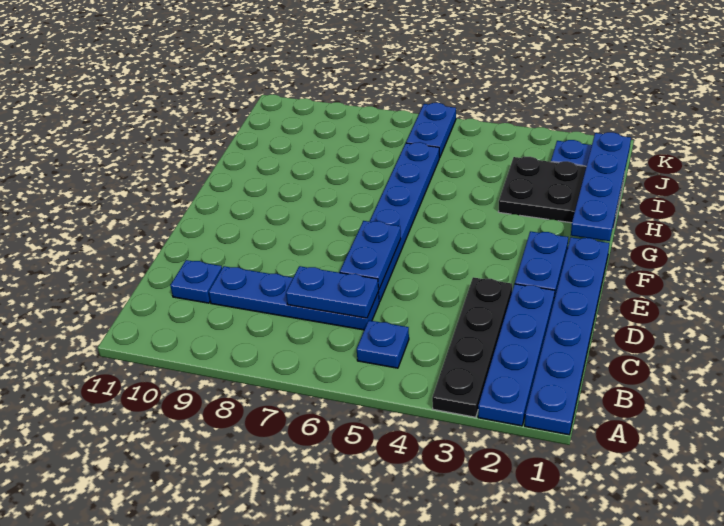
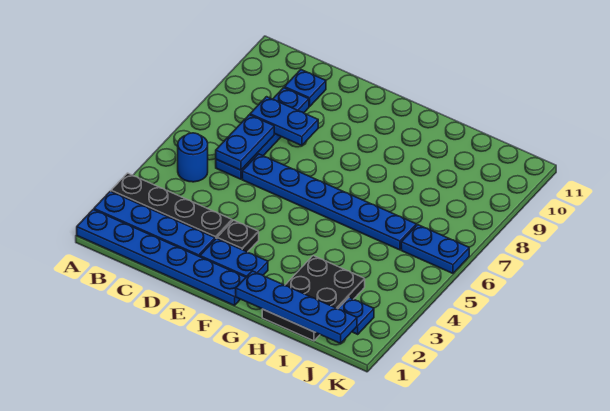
blue plate B5 level 1 -> blue round brick B5 level 1
blue plate D6:E6 level 2 -> blue plate C8:D8 level 2
none -> black plate E3 level 1

